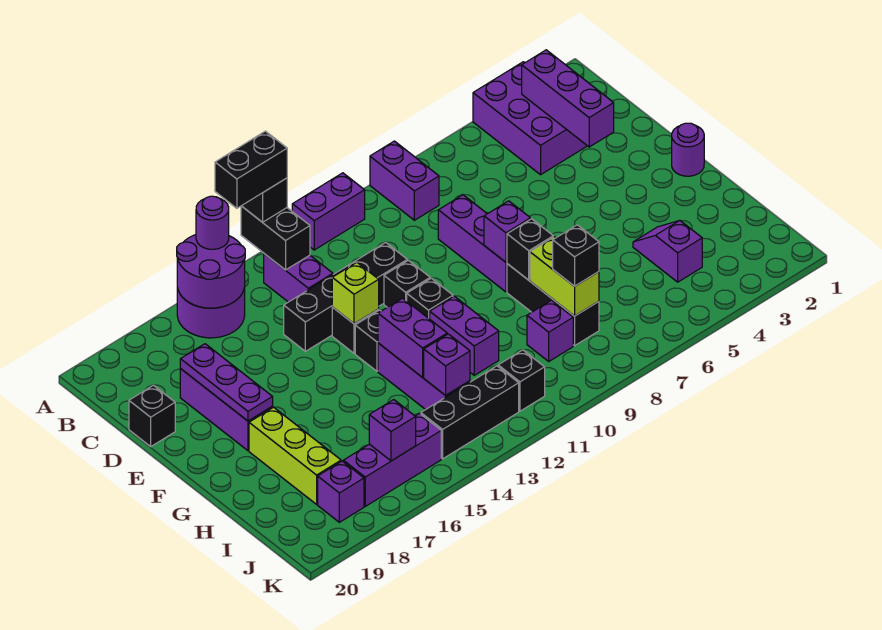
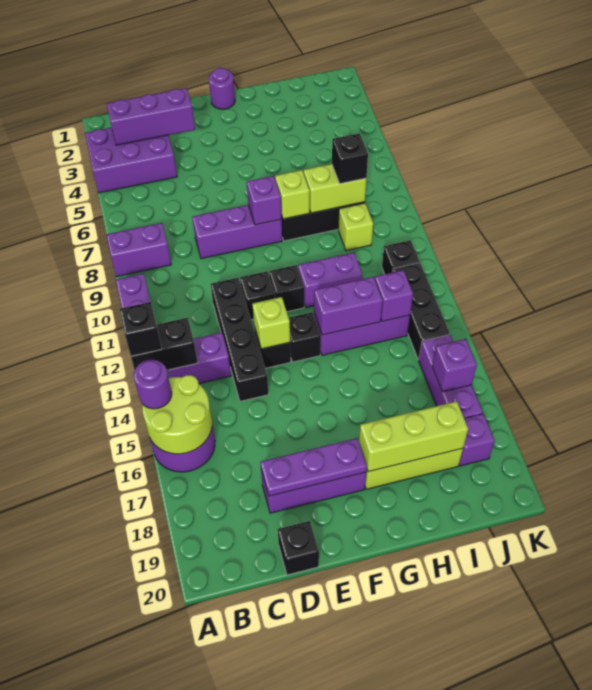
black brick A13:A14 level 4 -> none
purple round brick A15:B16 level 2 -> lime round brick A15:B16 level 2
black brick G8 level 2 -> lime brick G8 level 2
none -> lime brick G18:I18 level 2
purple slope H4:I4 level 1 top I -> none
purple brick I9 level 1 -> lime brick I9 level 1

